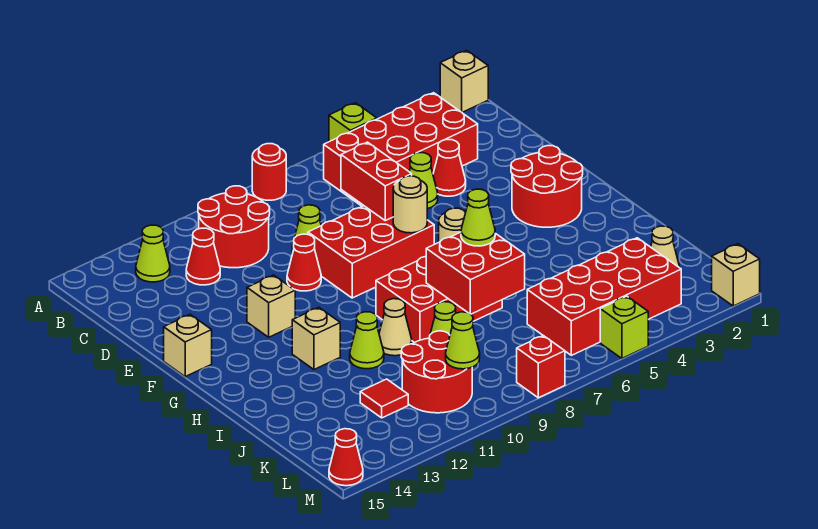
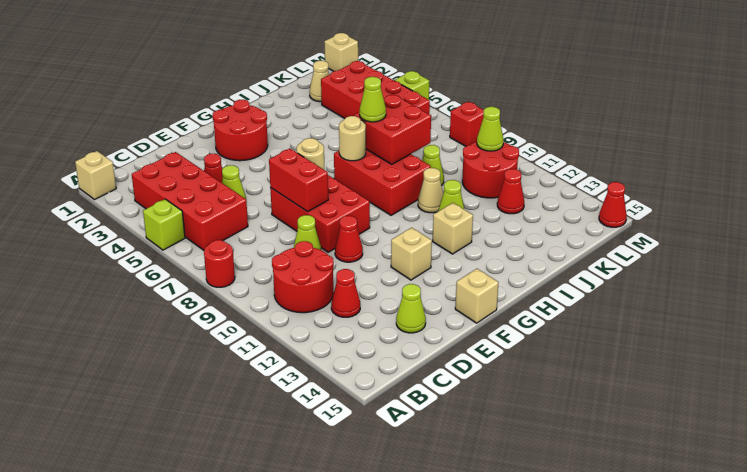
lime cone B13 level 1 -> lime cone D14 level 1
red brick D7:E7 level 2 -> red brick E7:E8 level 2
red tile K12 level 1 -> red cone K12 level 1

